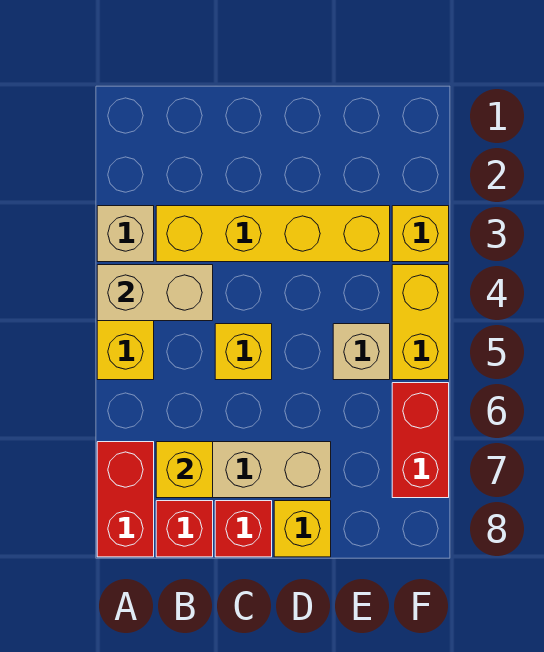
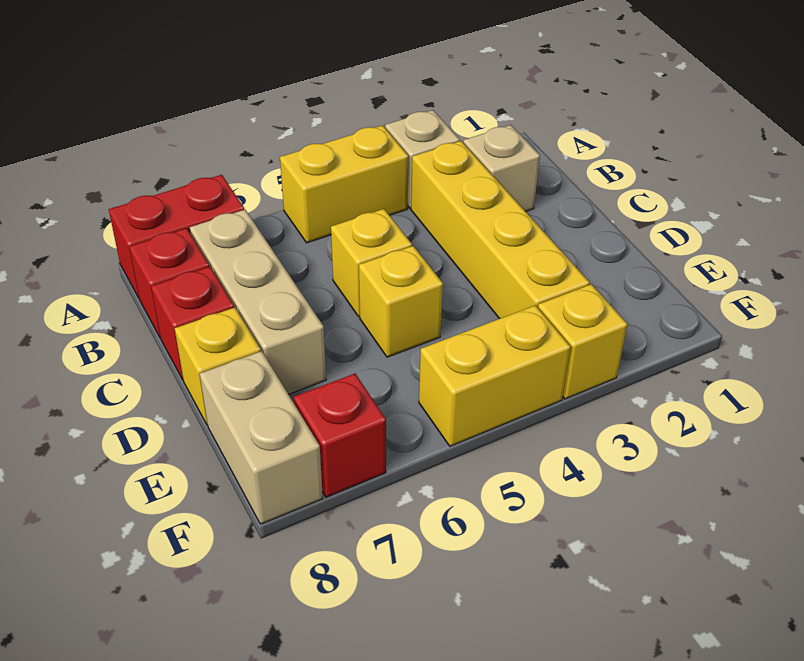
tan brick A4:B4 level 2 -> tan brick E8:F8 level 1
yellow brick B7 level 2 -> yellow brick D5 level 1
tan brick E5 level 1 -> tan brick B2 level 1
red brick F6:F7 level 1 -> red brick F7 level 1

